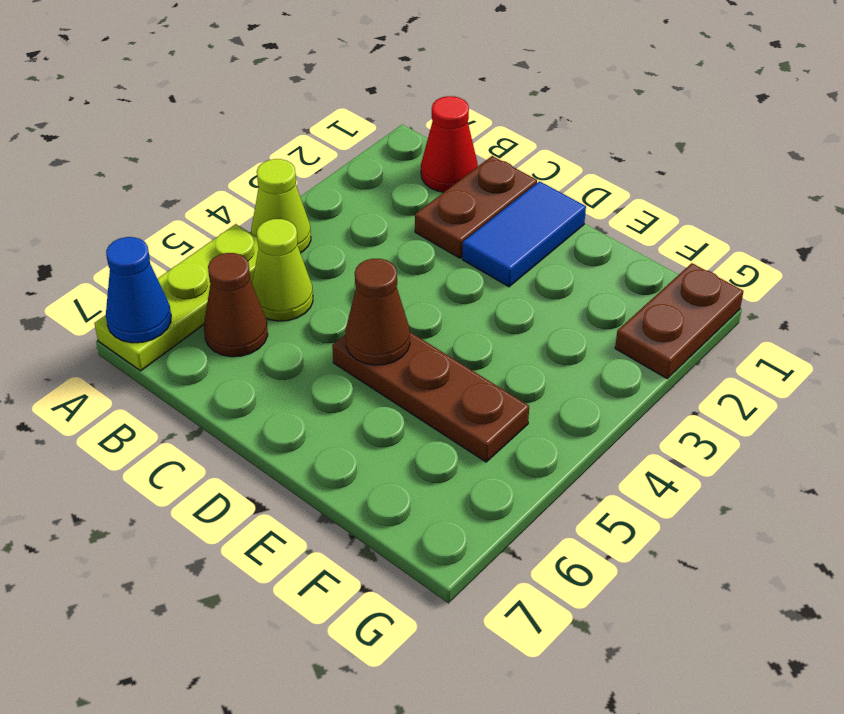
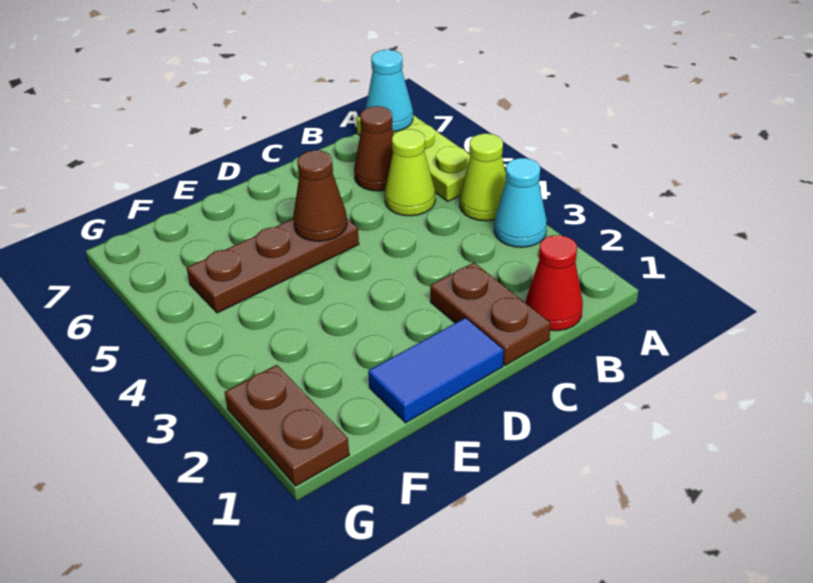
none -> cyan cone A3 level 1
blue cone A7 level 2 -> cyan cone A7 level 2
blue tile D1:D2 level 1 -> blue tile D1:E1 level 1

